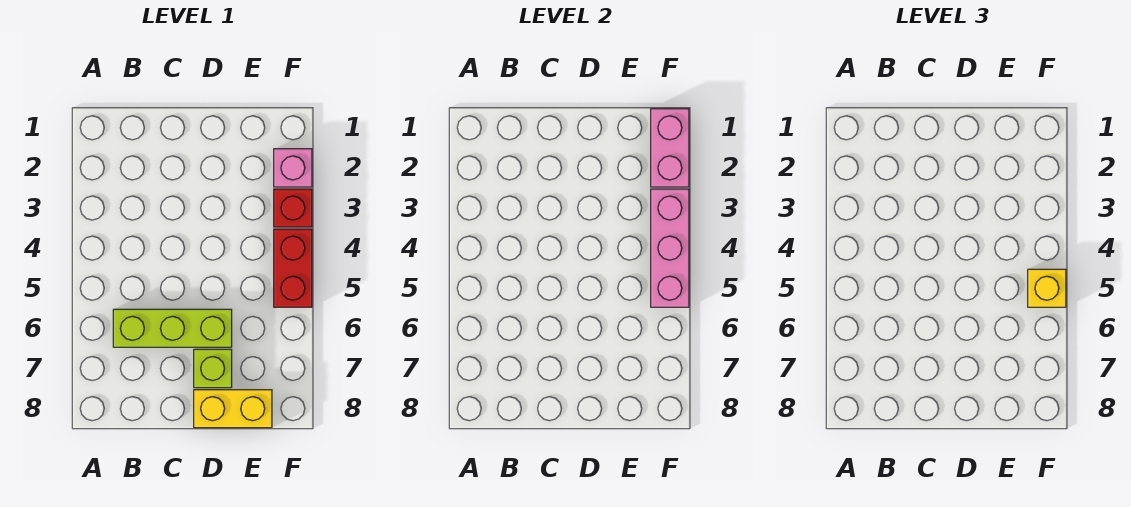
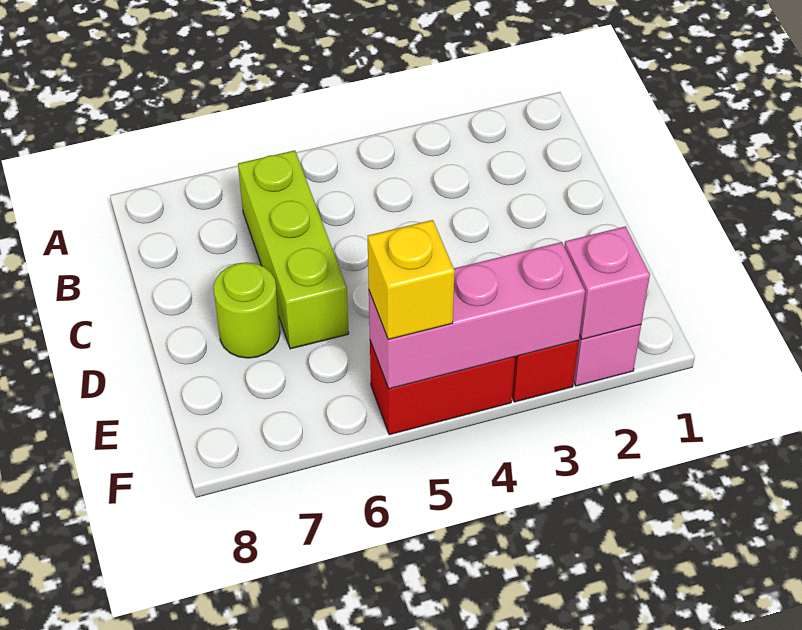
lime brick D7 level 1 -> lime round brick D7 level 1
yellow brick D8:E8 level 1 -> none
pink brick F1:F2 level 2 -> pink brick F2 level 2

